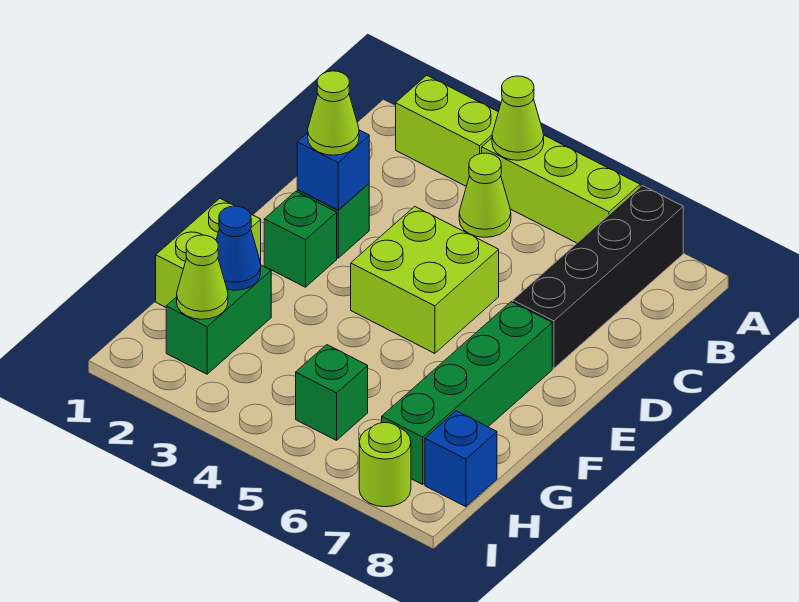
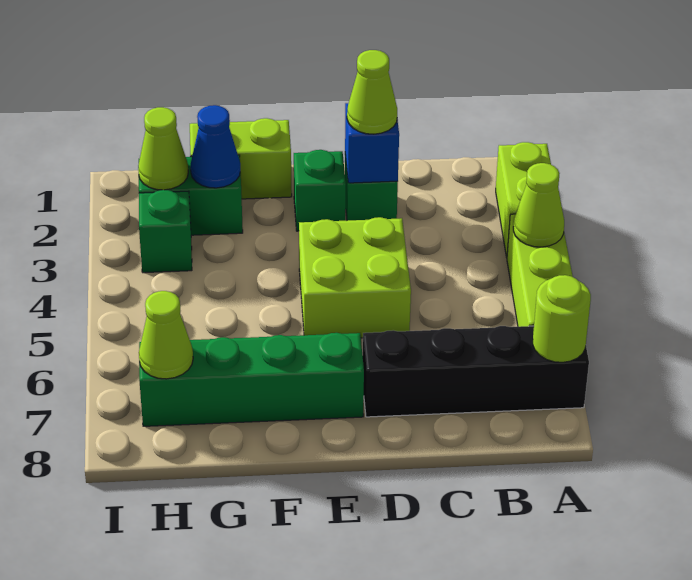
lime cone B4 level 1 -> lime cone H7 level 2
green brick H5 level 1 -> green brick H3 level 1
blue brick H8 level 1 -> none
lime round brick I7 level 1 -> lime round brick A7 level 2

